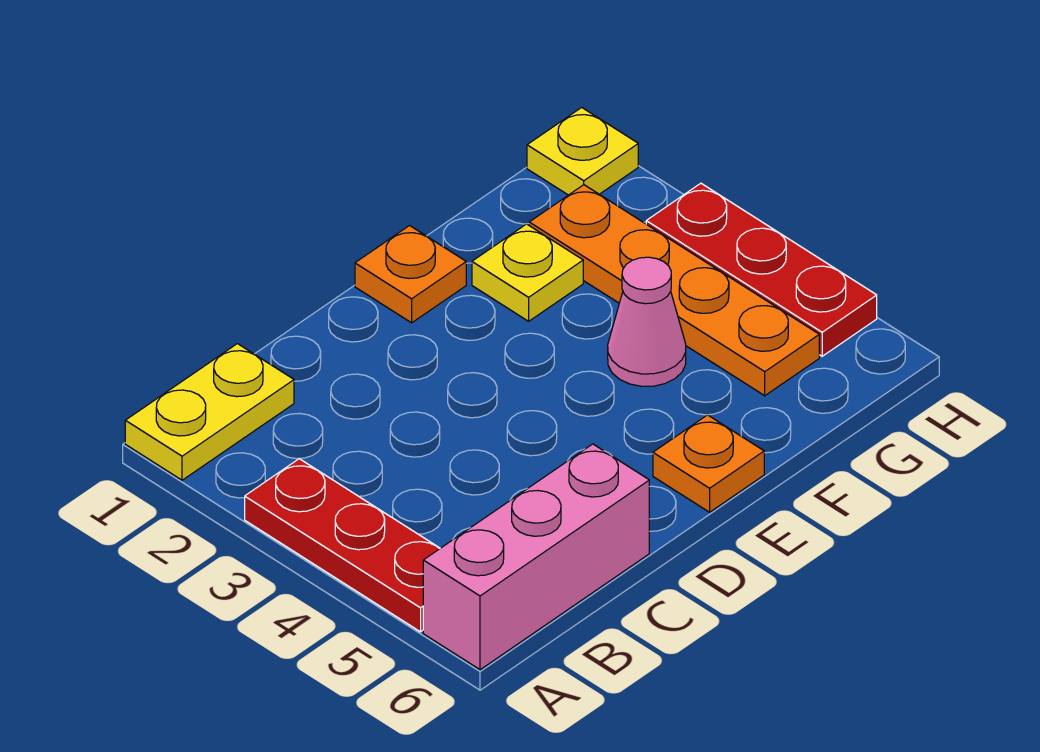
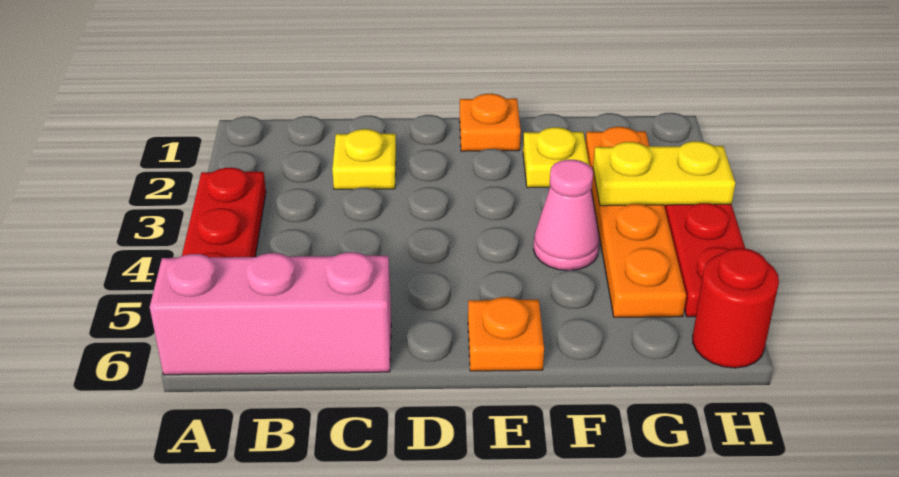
yellow plate A1:B1 level 1 -> yellow plate G3:H3 level 2
yellow plate H1 level 1 -> yellow plate C2 level 1
none -> red round brick H6 level 1

